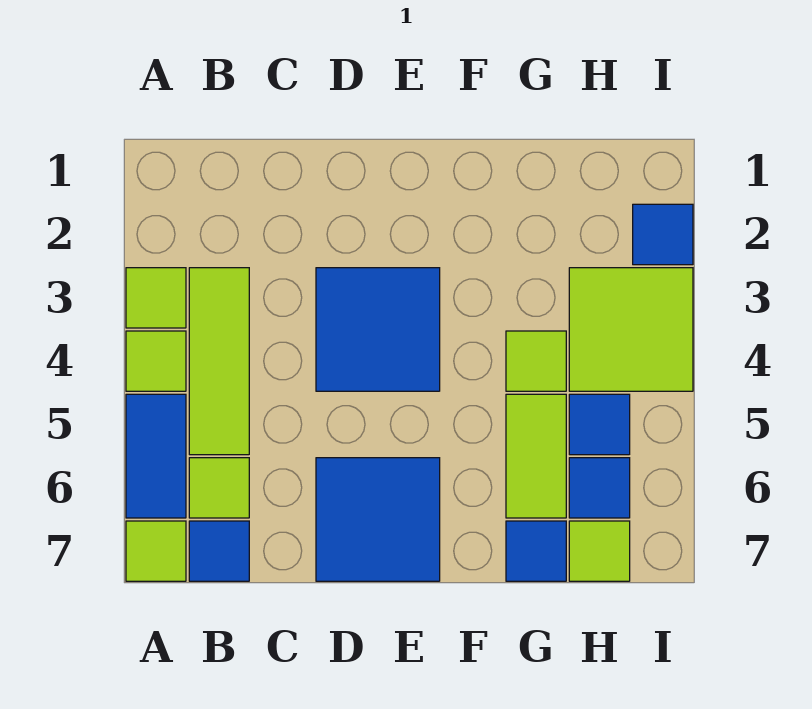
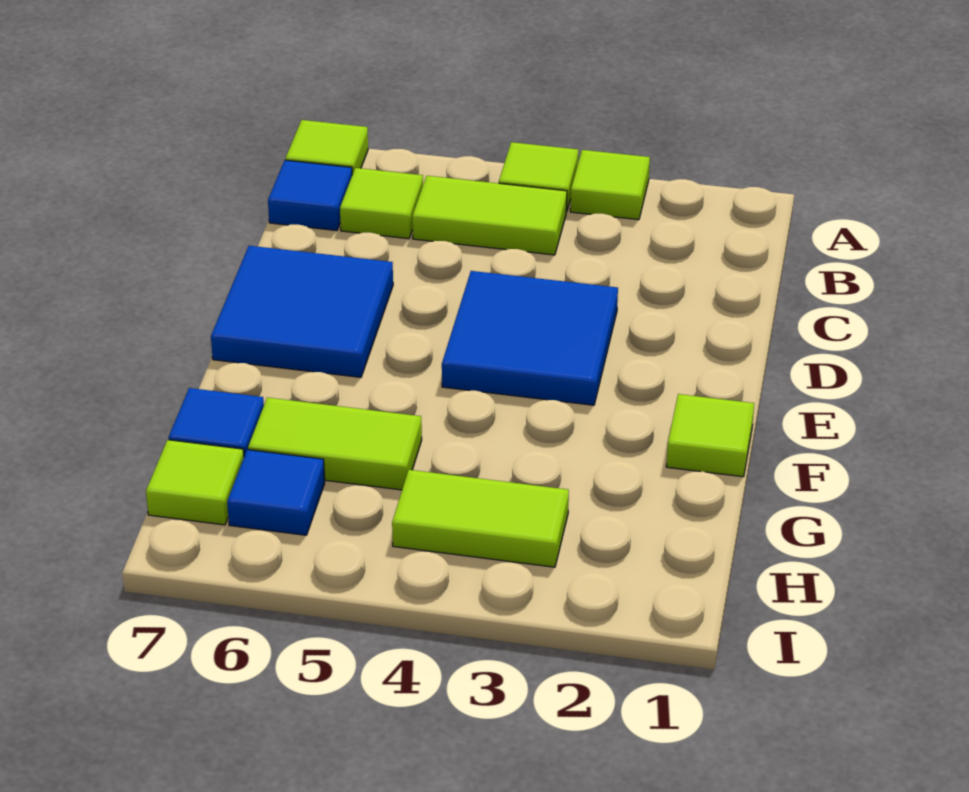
blue tile A5:A6 level 1 -> none
lime tile B3:B5 level 1 -> lime tile B4:B5 level 1
lime tile G4 level 1 -> lime tile F1 level 1
lime tile H3:I4 level 1 -> lime tile H3:H4 level 1
blue tile H5 level 1 -> none
blue tile I2 level 1 -> none

